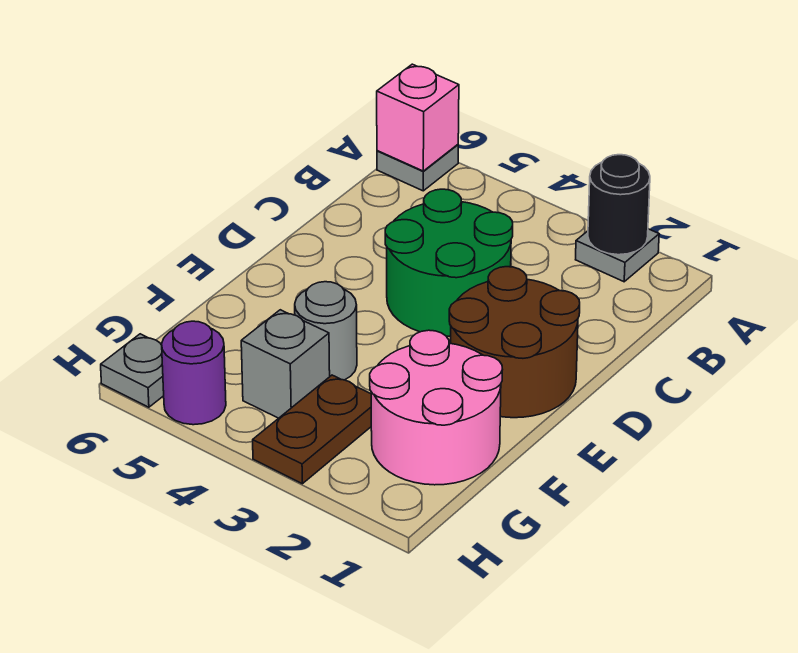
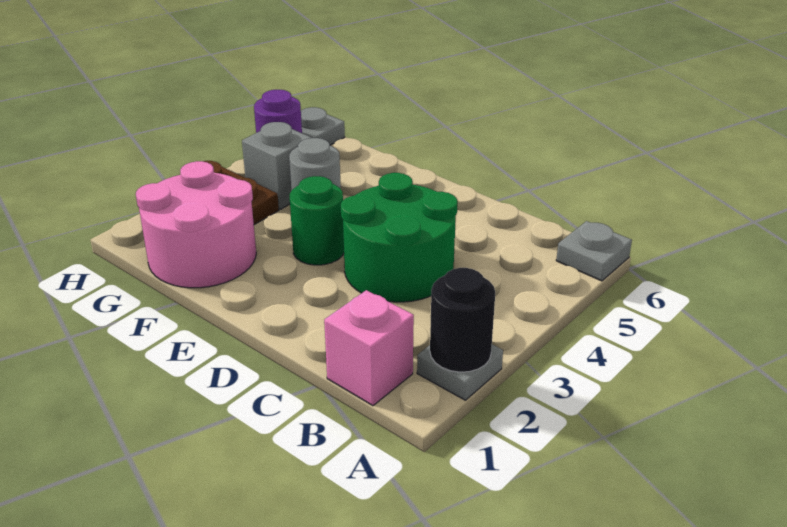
pink brick A6 level 2 -> pink brick B1 level 1
brown round brick D1:E2 level 1 -> none
none -> green round brick E3 level 1

